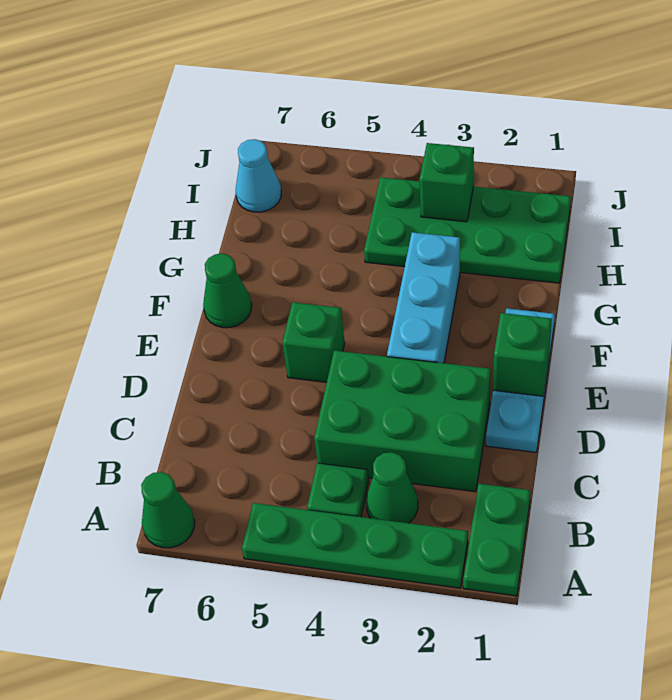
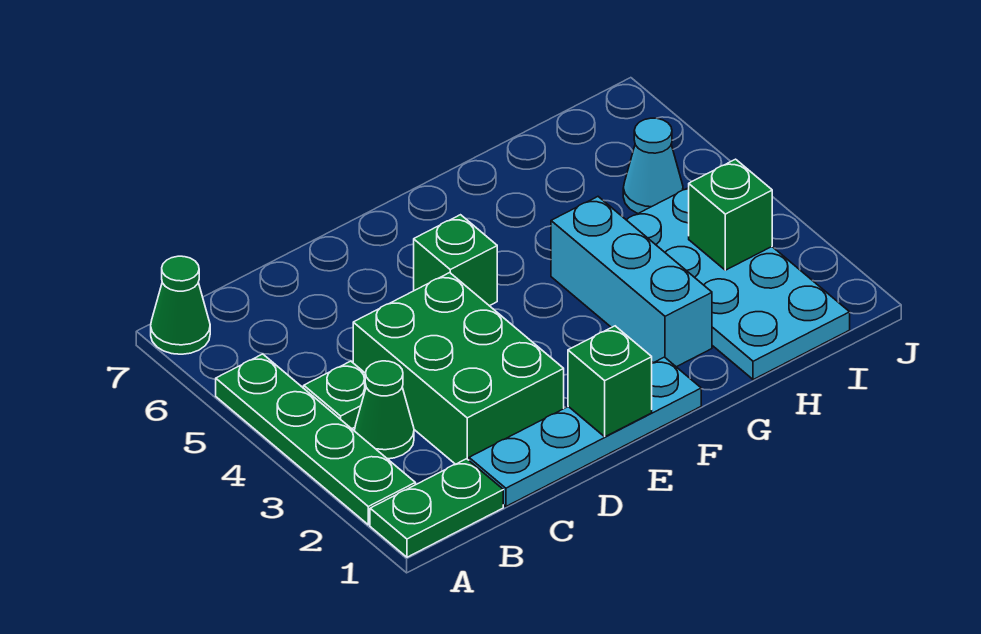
cyan plate D1:F1 level 1 -> cyan plate C1:F1 level 1
cyan brick E3:G3 level 1 -> cyan brick G2:G4 level 1
green cone F7 level 1 -> none
green plate H1:I4 level 1 -> cyan plate H1:I4 level 1
cyan cone I7 level 1 -> cyan cone I5 level 1

